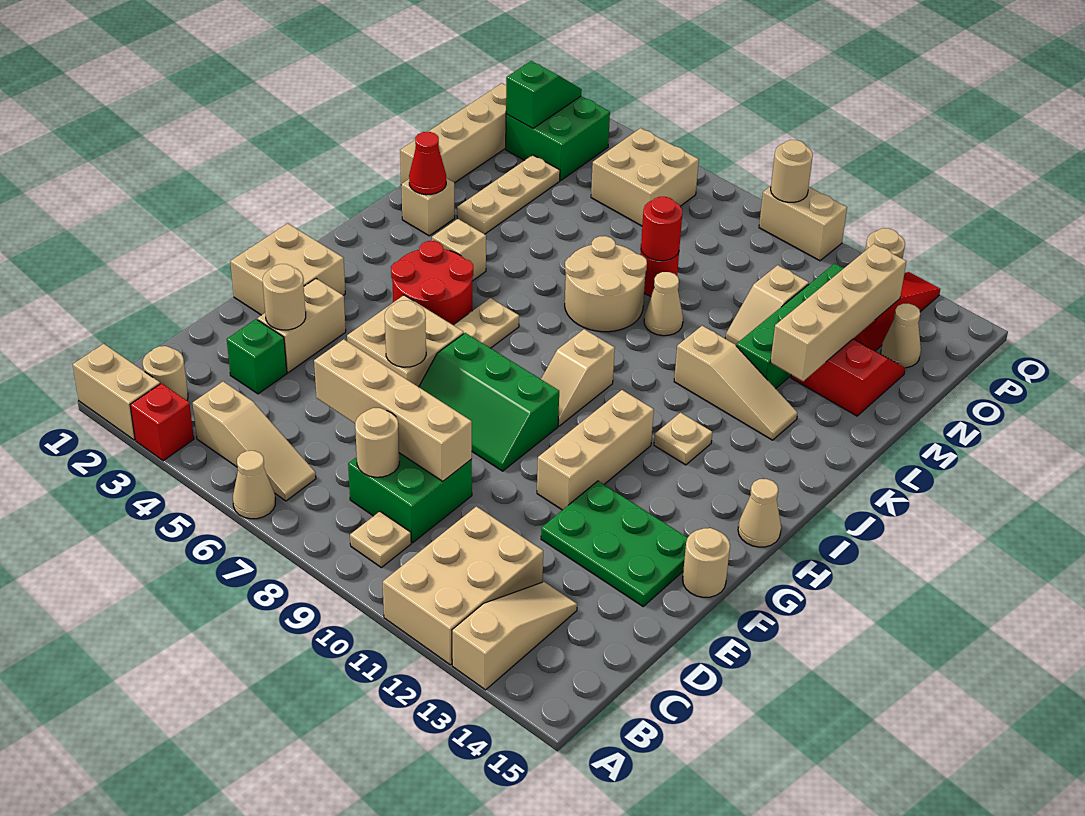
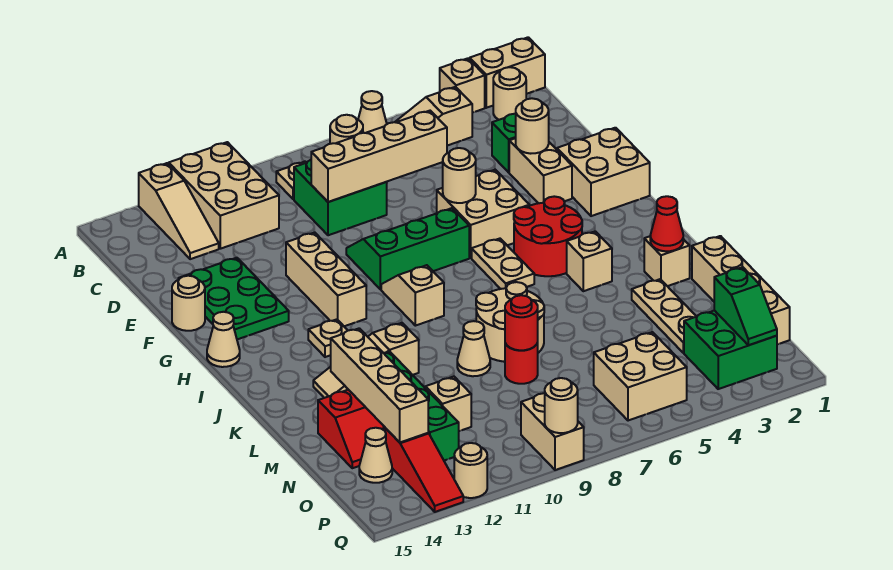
red brick A3 level 1 -> tan brick A3 level 1
green plate E12:F14 level 1 -> green plate E13:G14 level 1
tan brick Q9:Q10 level 1 -> tan brick P9:Q9 level 1

